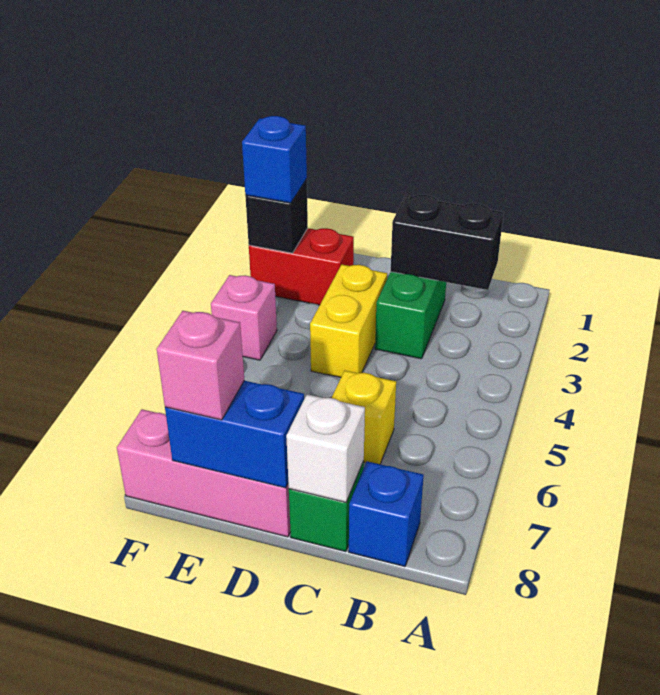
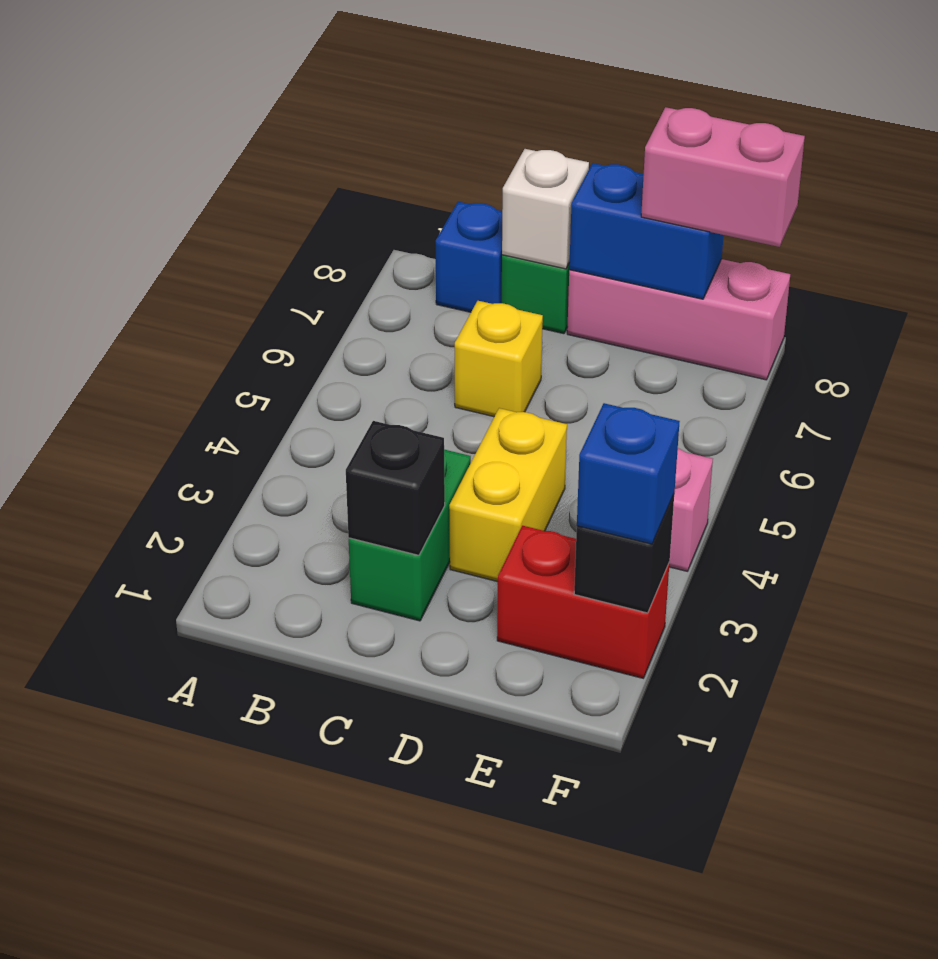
black brick B2:C2 level 2 -> black brick C2 level 2
pink brick E8 level 3 -> pink brick E8:F8 level 3

